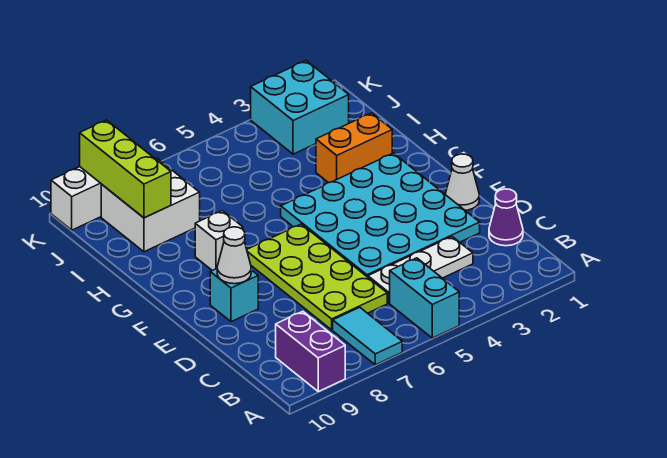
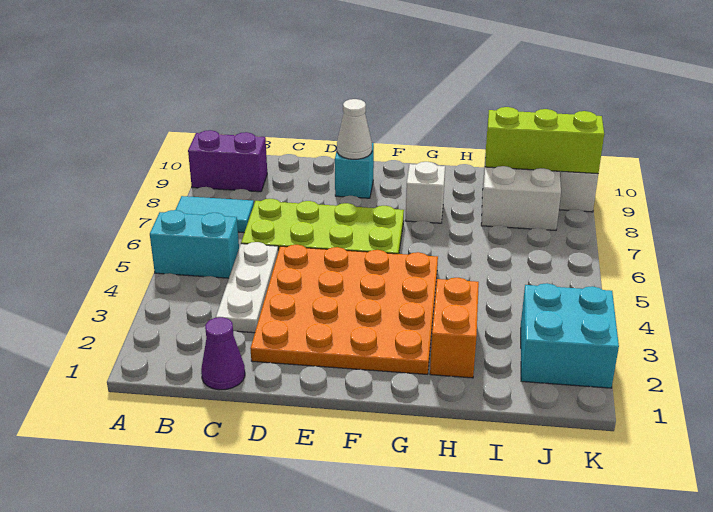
cyan plate D2:G5 level 1 -> orange plate D2:G5 level 1
white cone E1 level 1 -> none

